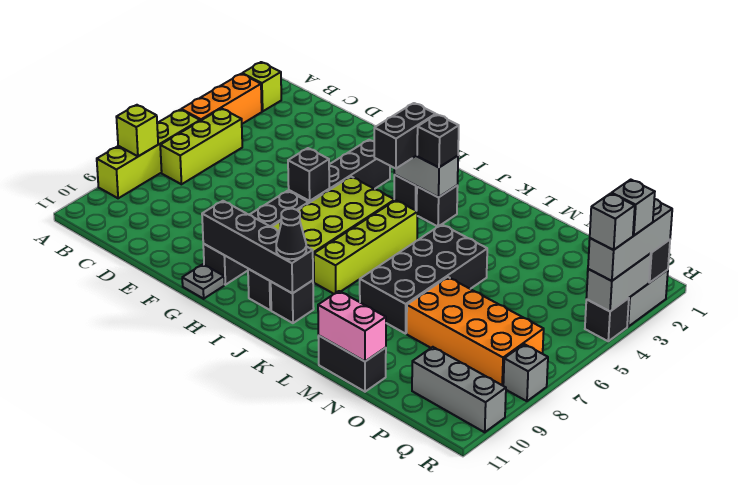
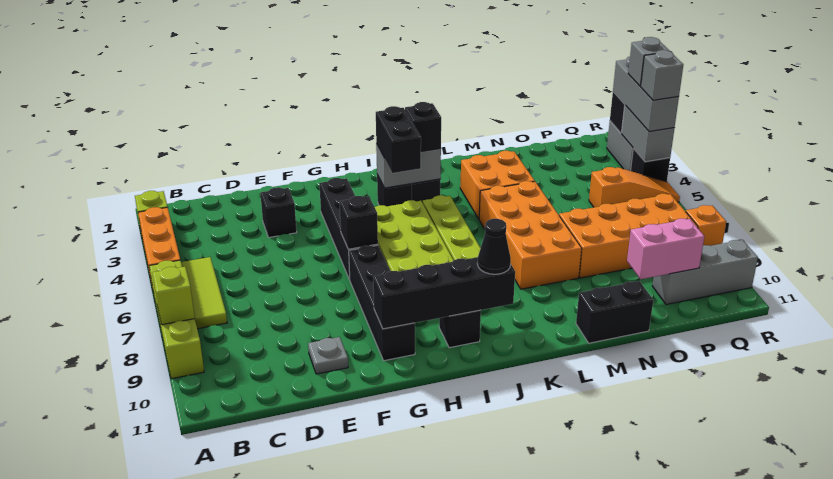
lime brick B5:B7 level 1 -> lime tile B5:B7 level 1
grey plate G11 level 1 -> grey plate E10 level 1
black brick J10 level 1 -> black brick E3 level 1
none -> orange brick L3:M4 level 1
black brick L5:M8 level 1 -> orange brick L5:M8 level 1
pink brick M11:N11 level 2 -> pink brick O10:P10 level 2
none -> orange slope P5:R5 level 1 top P
grey brick R8 level 1 -> orange brick R8 level 1

